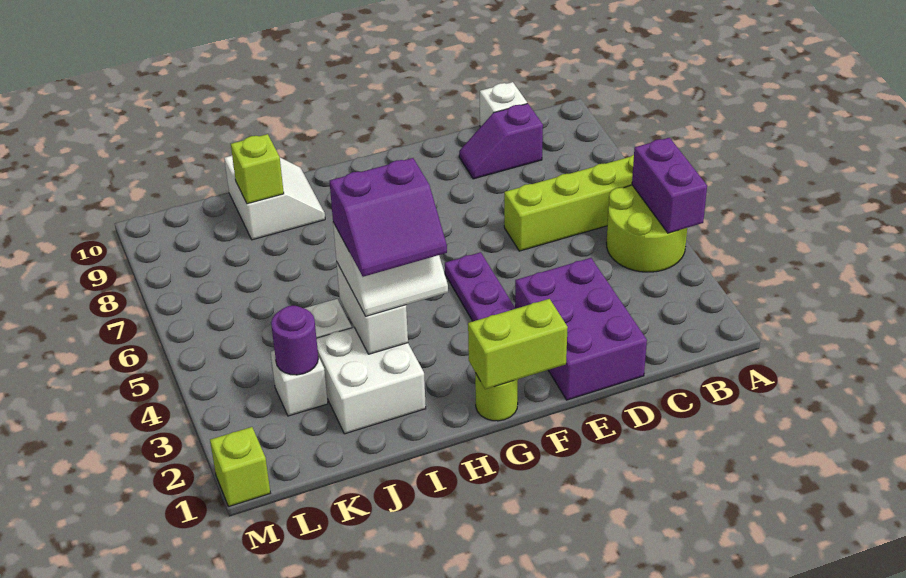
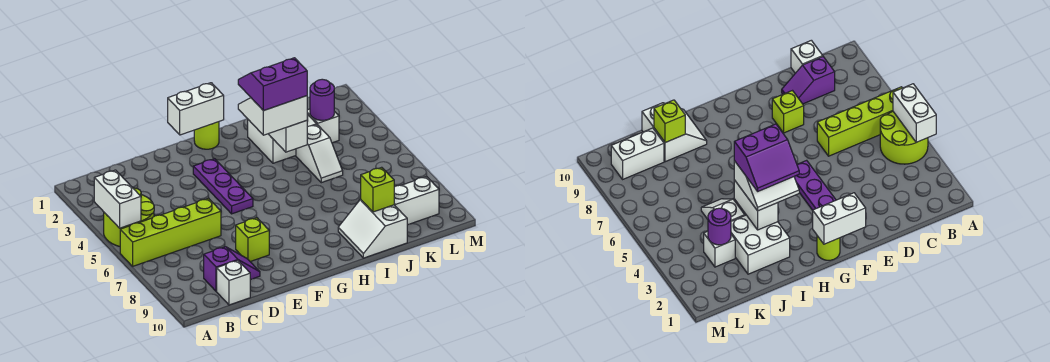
purple brick A4:A5 level 2 -> white brick A4:A5 level 2
purple brick D1:E3 level 1 -> none
lime brick F1:G1 level 2 -> white brick F1:G1 level 2
none -> white brick K9:L9 level 1
lime brick M1 level 1 -> lime brick E8 level 1

